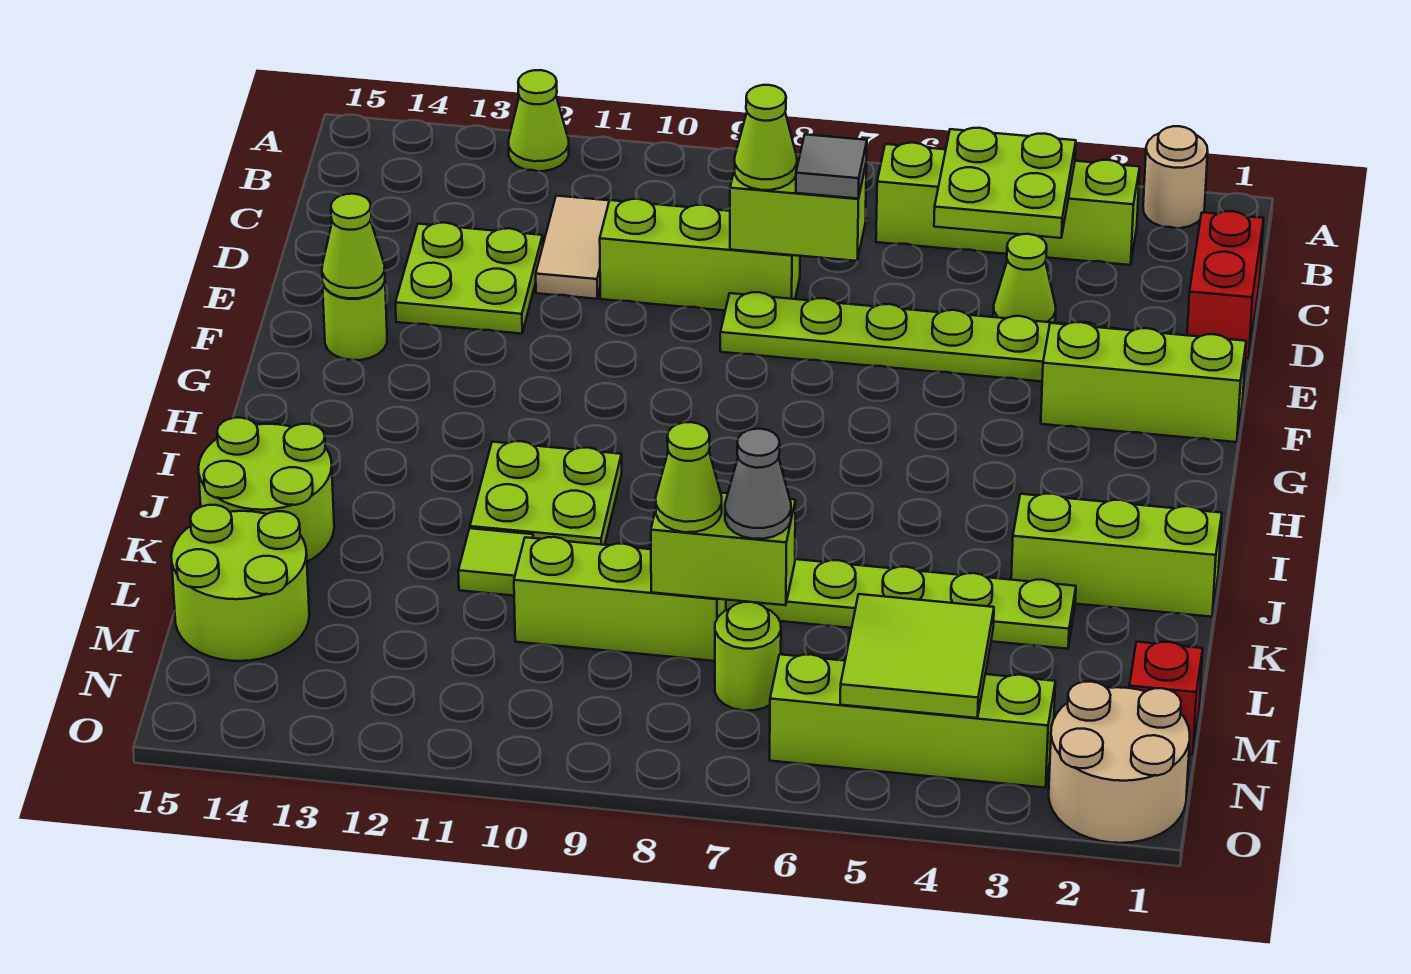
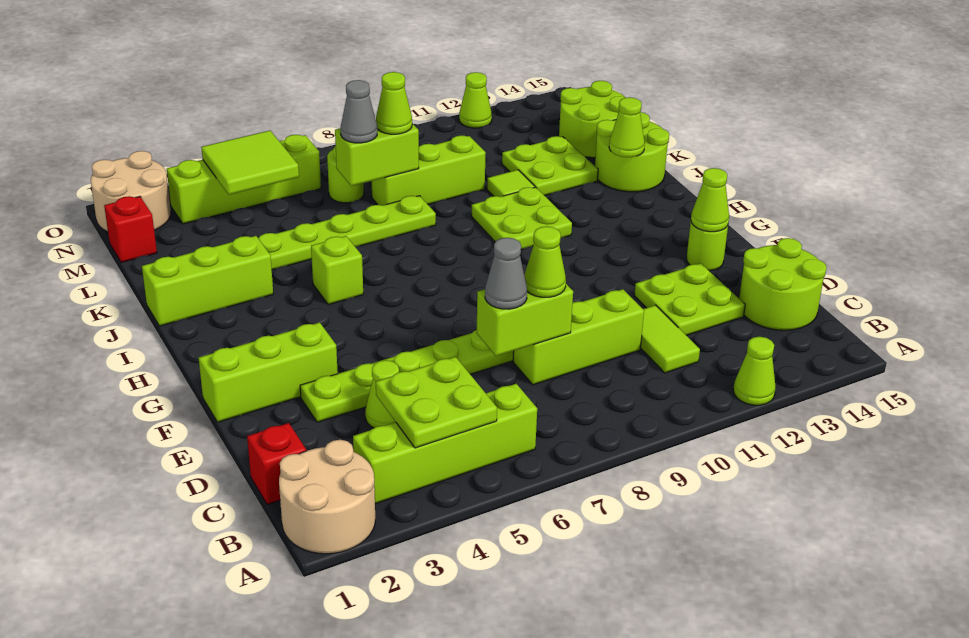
tan round brick A2 level 1 -> tan round brick A1:B2 level 1
red brick C1:D1 level 1 -> red brick C1 level 1
tan tile C11:D11 level 1 -> lime tile C11:D11 level 1
none -> lime round brick C14:D15 level 1
grey tile D7 level 3 -> grey cone D7 level 3
none -> lime brick I5 level 1
none -> lime cone J14 level 2
none -> lime plate K12:L13 level 1
none -> lime cone O12 level 1

